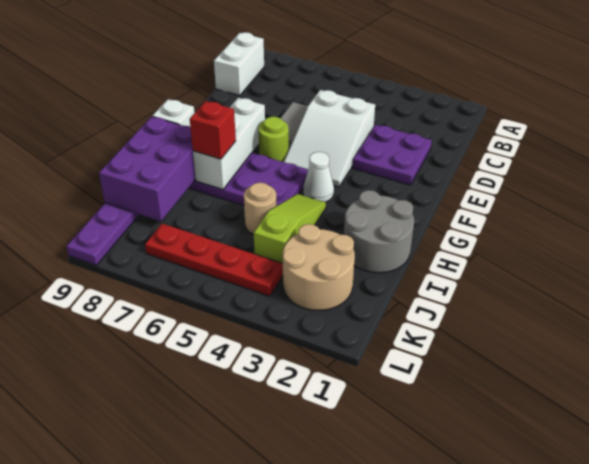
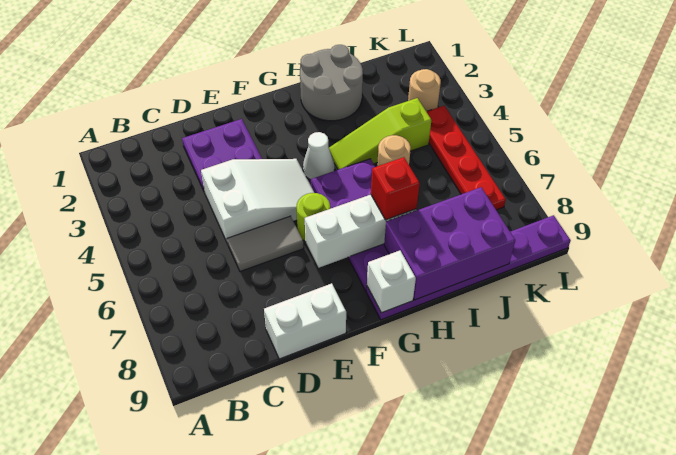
white brick B9:C9 level 1 -> white brick D9:E9 level 1
tan round brick J2:K3 level 1 -> tan round brick K3 level 1

